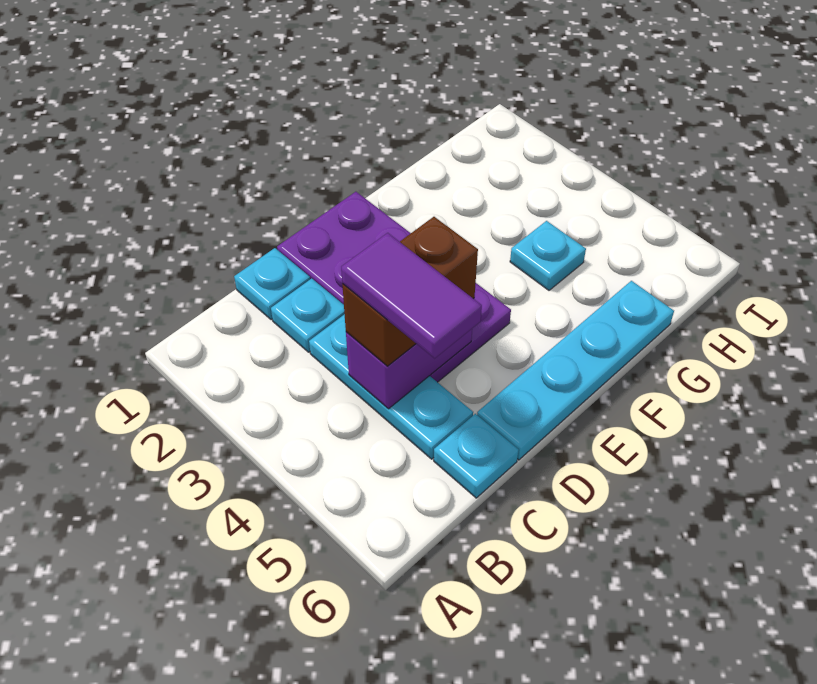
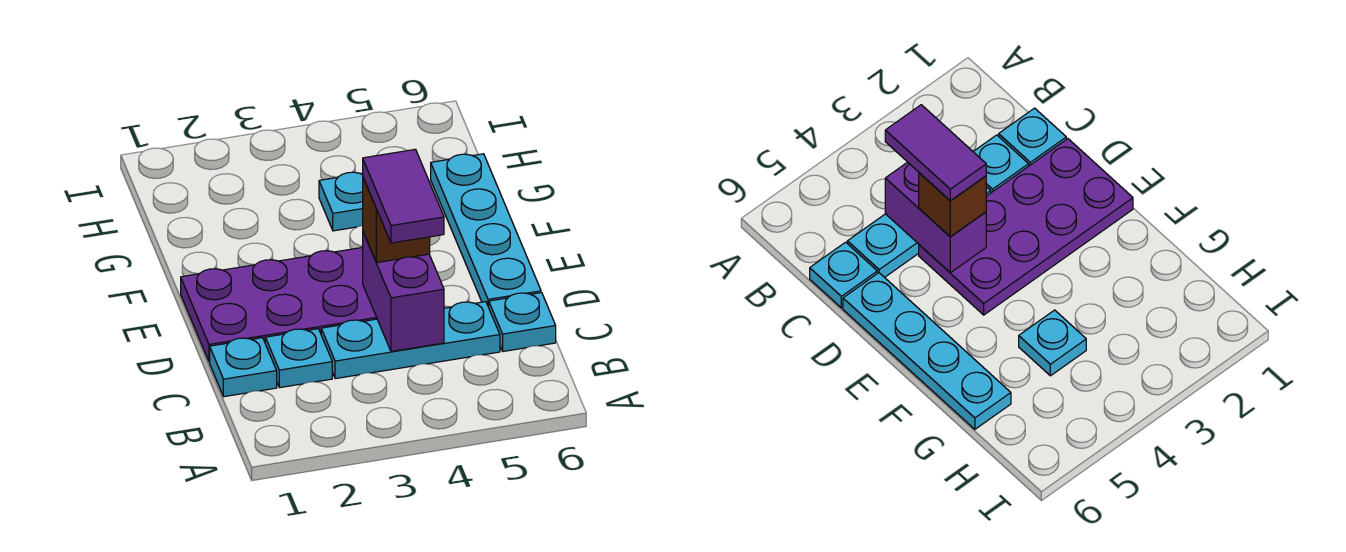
brown brick C4:D4 level 3 -> brown brick D4 level 3
purple tile C4:C5 level 4 -> purple tile C4:D4 level 4

